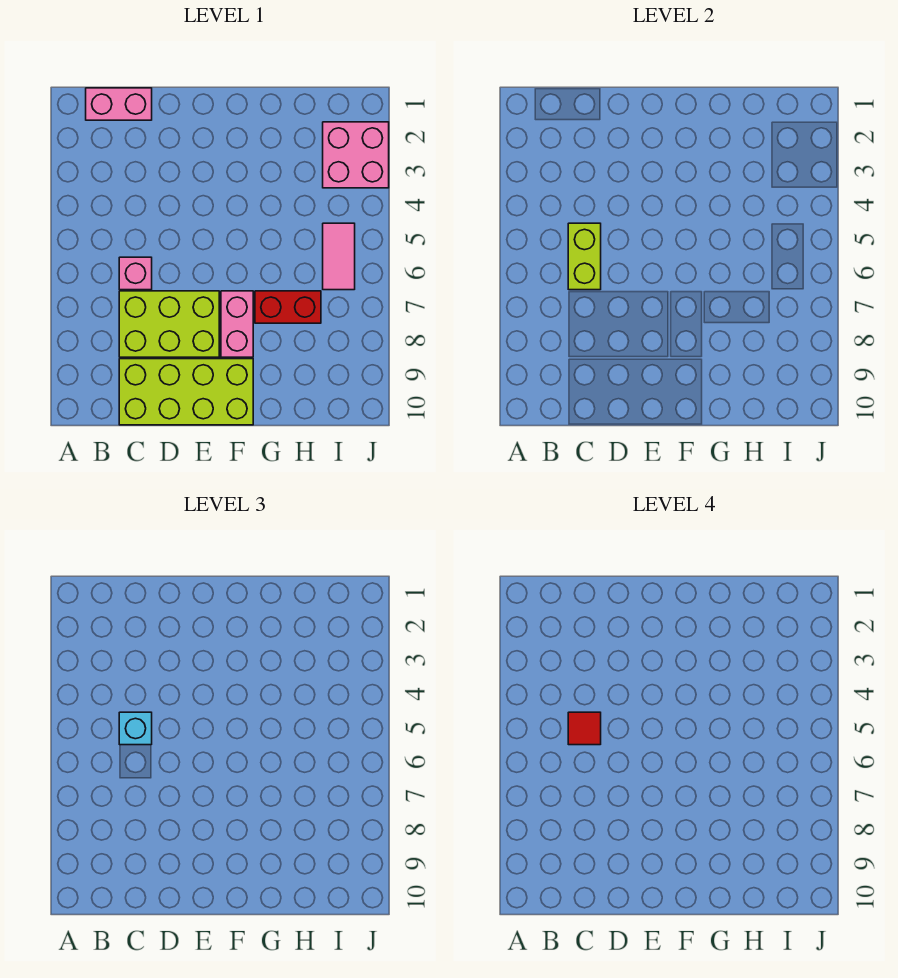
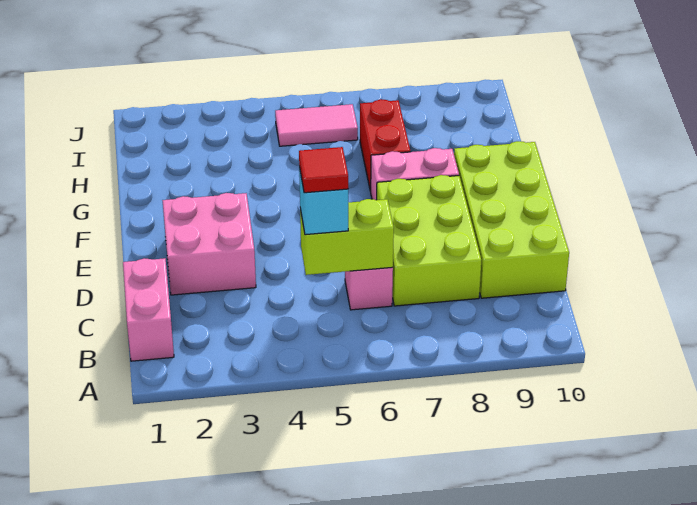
pink brick I2:J3 level 1 -> pink brick D2:E3 level 1

